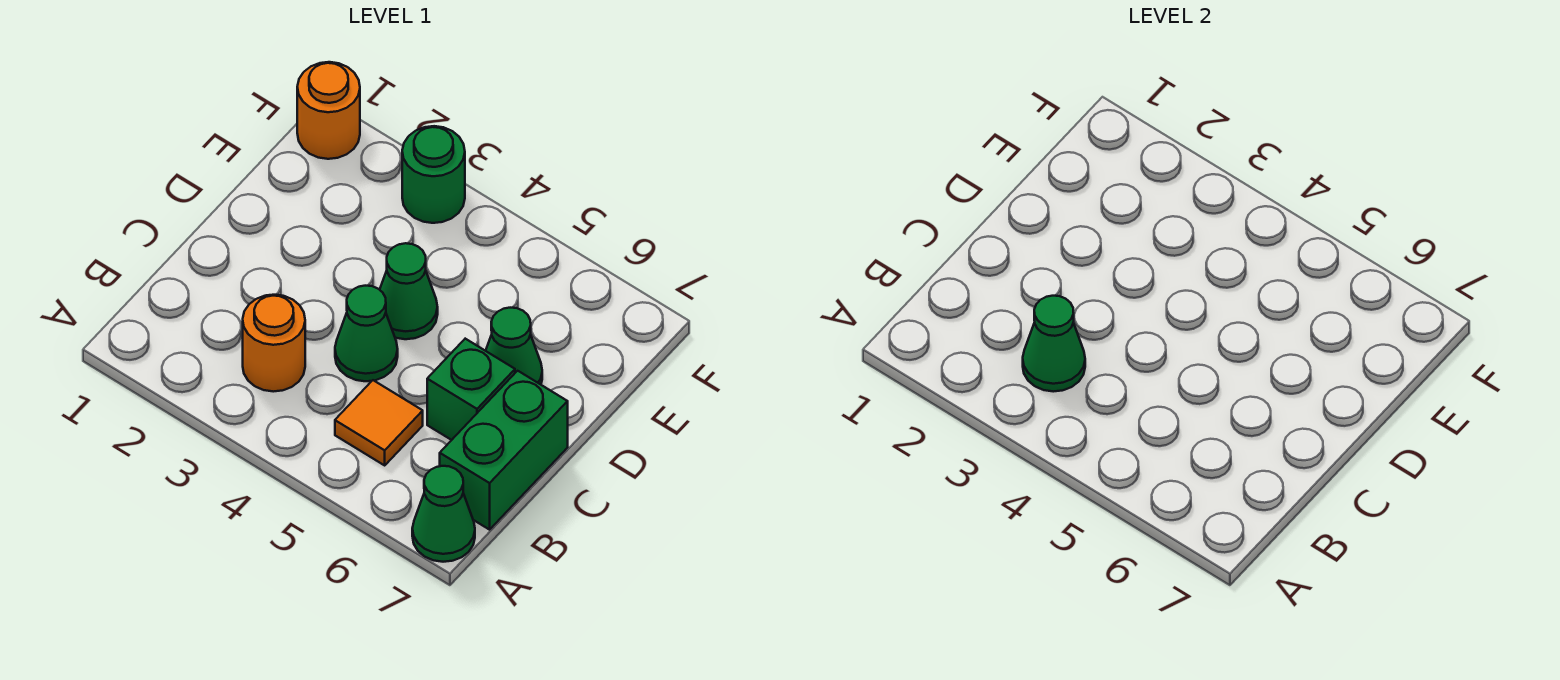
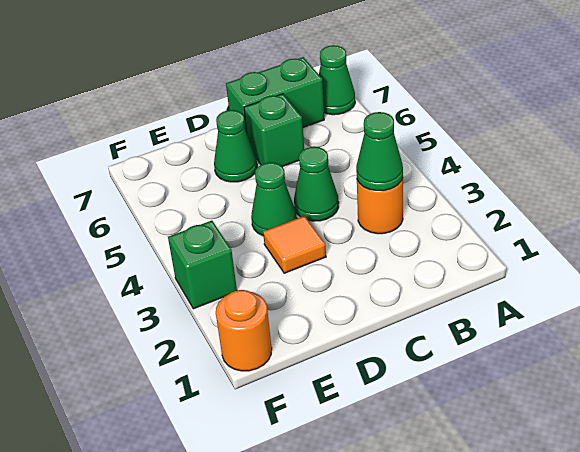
orange tile B5 level 1 -> orange tile D3 level 1
green round brick F3 level 1 -> green brick F3 level 1

